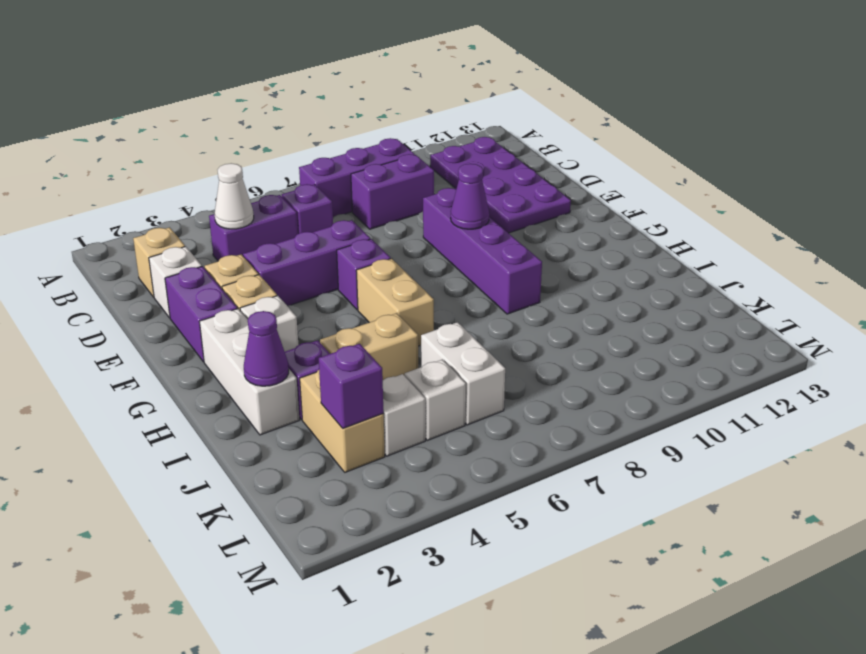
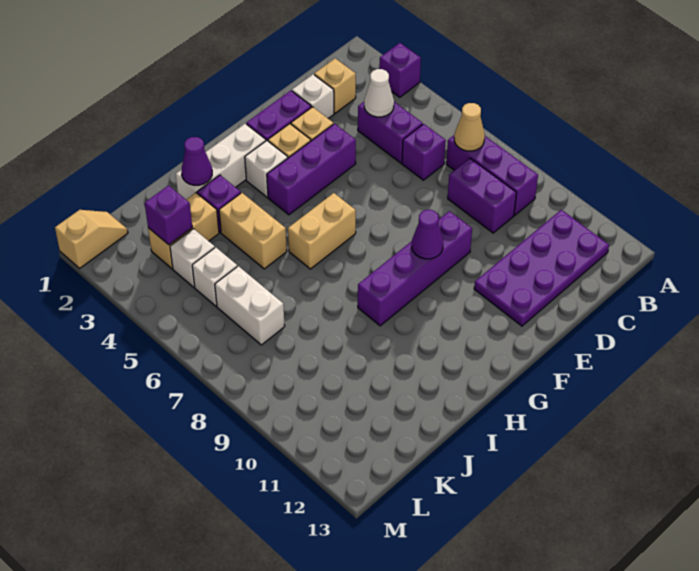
none -> tan cone B7 level 2
purple brick E4:E6 level 1 -> purple brick E4:G4 level 1
purple brick F6 level 1 -> purple brick A3 level 1
white brick J6:K6 level 1 -> white brick K6:K7 level 1
none -> tan slope L1:M1 level 1 top M

